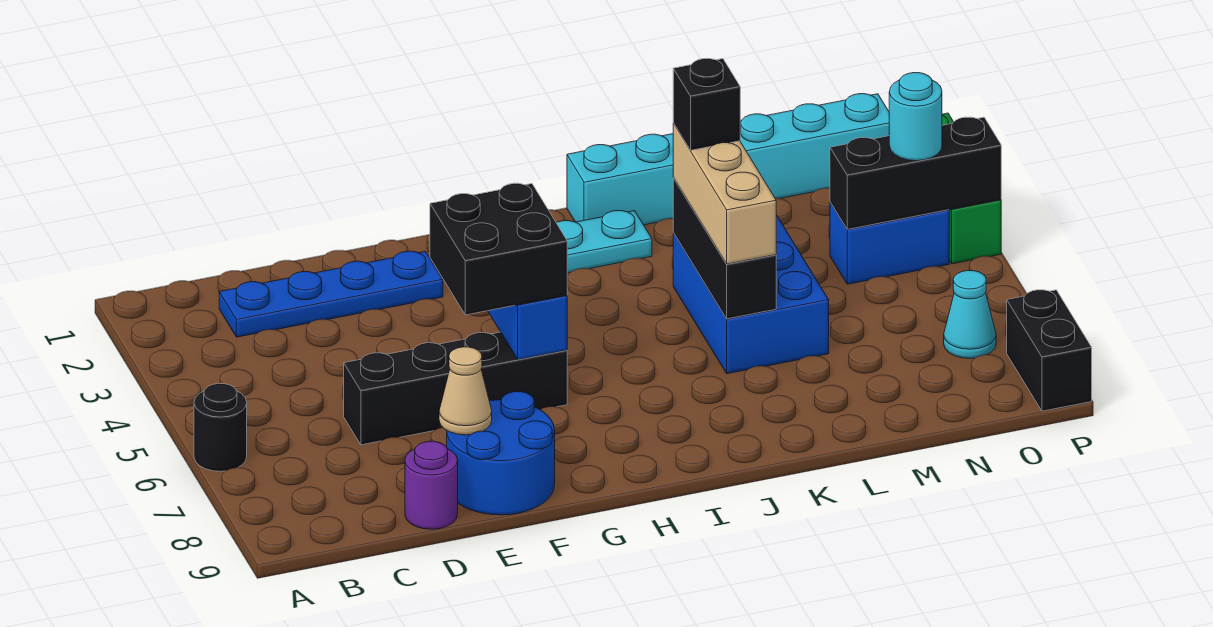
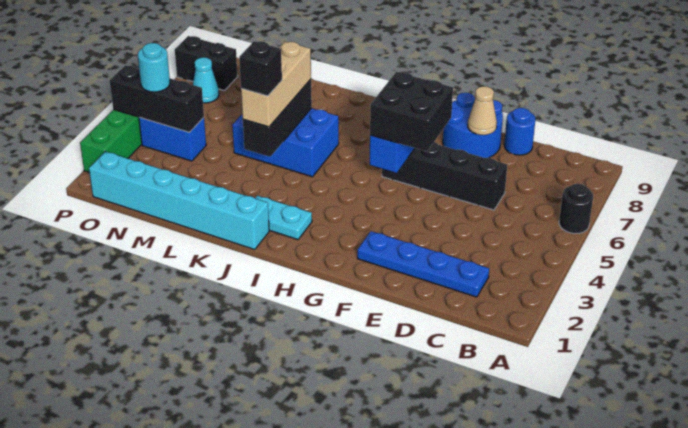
purple round brick D9 level 1 -> blue round brick D9 level 1
blue brick K4:L6 level 1 -> blue brick J5:L6 level 1
black brick P8:P9 level 1 -> black brick O8:P8 level 1

